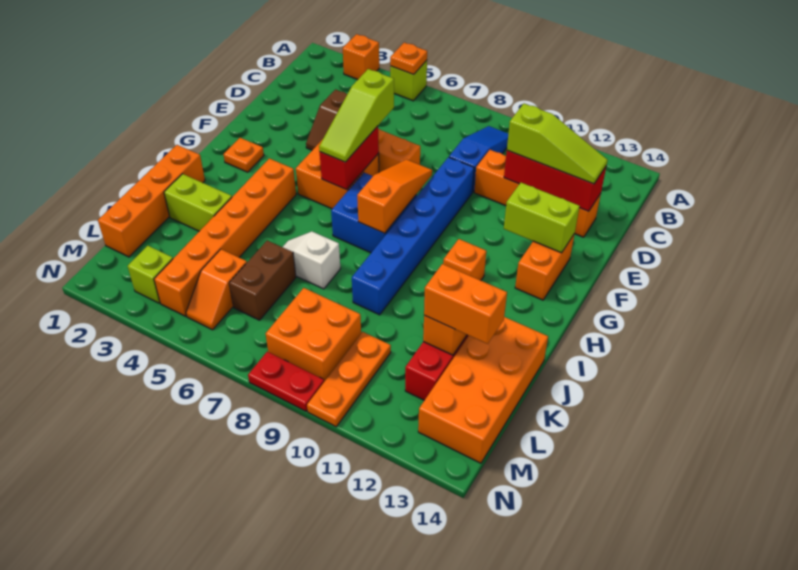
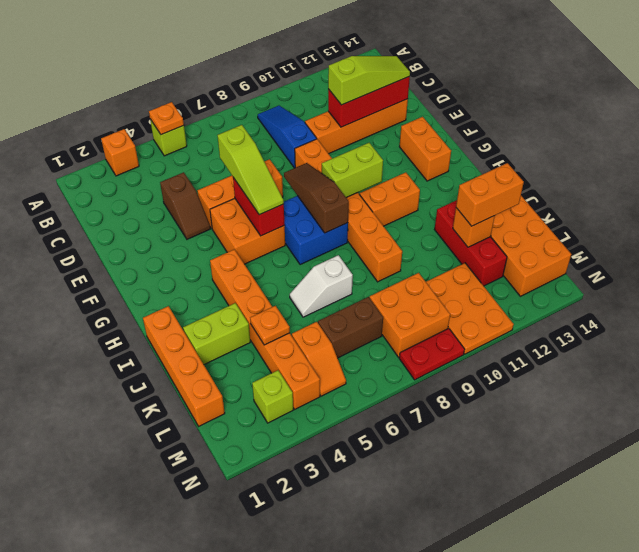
blue brick E9:J9 level 1 -> orange brick E9:J9 level 1
orange slope F8:H8 level 2 top H -> brown slope F8:H8 level 2 top H
lime brick F12:F13 level 2 -> lime brick G9:G10 level 2
orange plate G2 level 1 -> orange plate K4 level 2
orange brick H11 level 1 -> orange brick H10:H11 level 1
brown brick K6:L6 level 1 -> brown brick L6:L7 level 1
orange plate L10:N10 level 1 -> orange plate L10:N11 level 1

